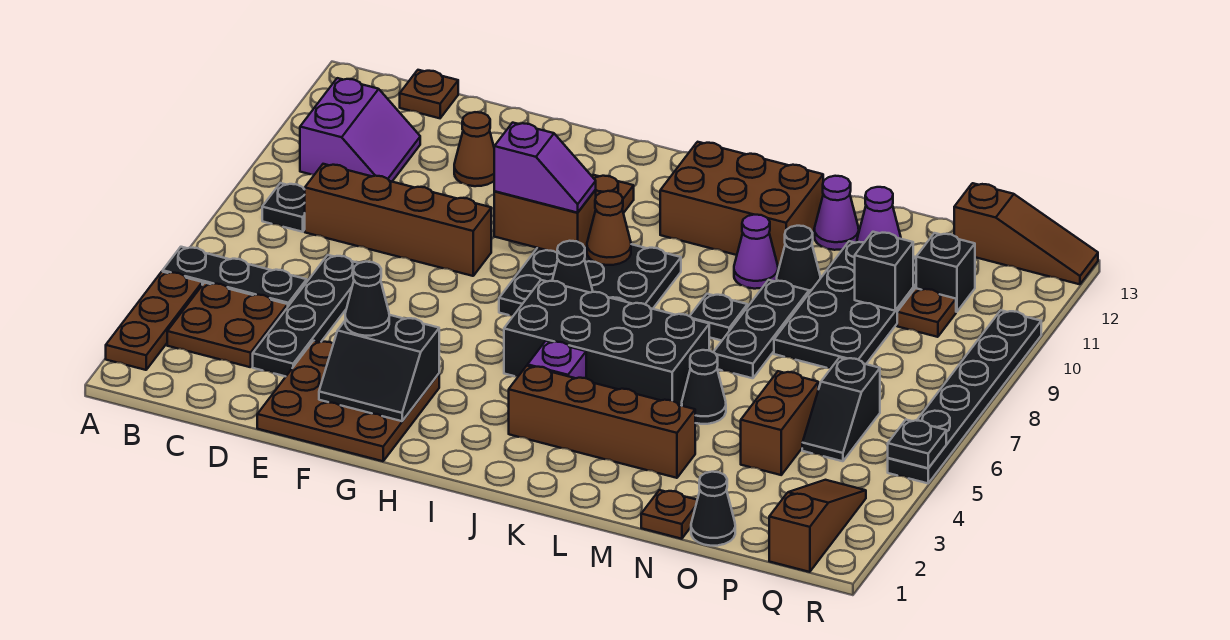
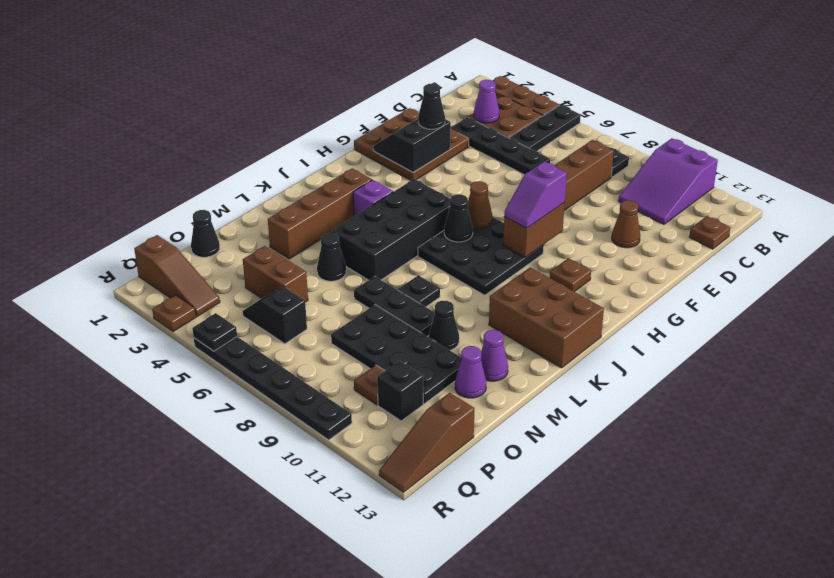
purple slope B10:C11 level 1 top B -> purple slope A10:C11 level 1 top A
brown cone I9 level 2 -> brown cone H7 level 2
brown brick J11:L12 level 1 -> brown brick J11:K13 level 1
purple cone L10 level 1 -> purple cone C3 level 2
brown plate N1 level 1 -> brown plate R3 level 1
black brick O10 level 2 -> none

